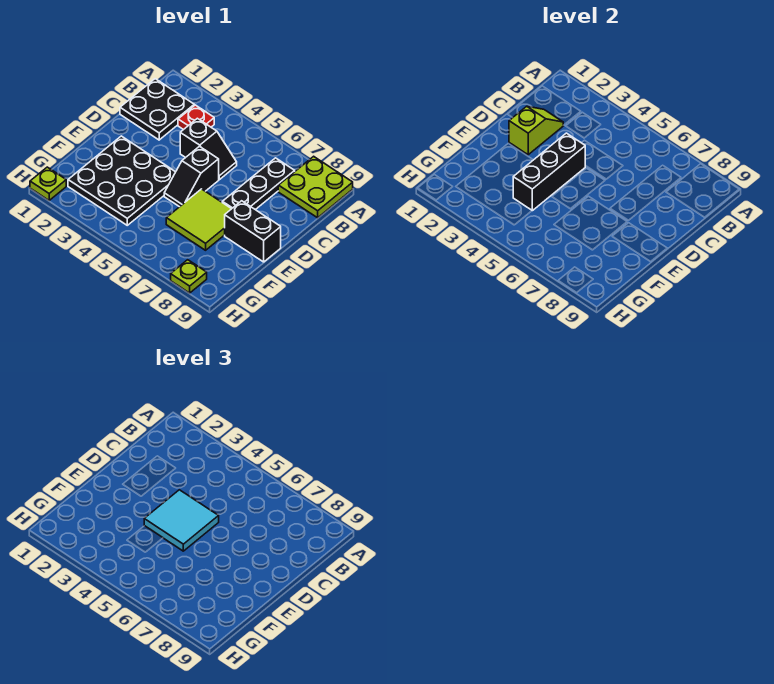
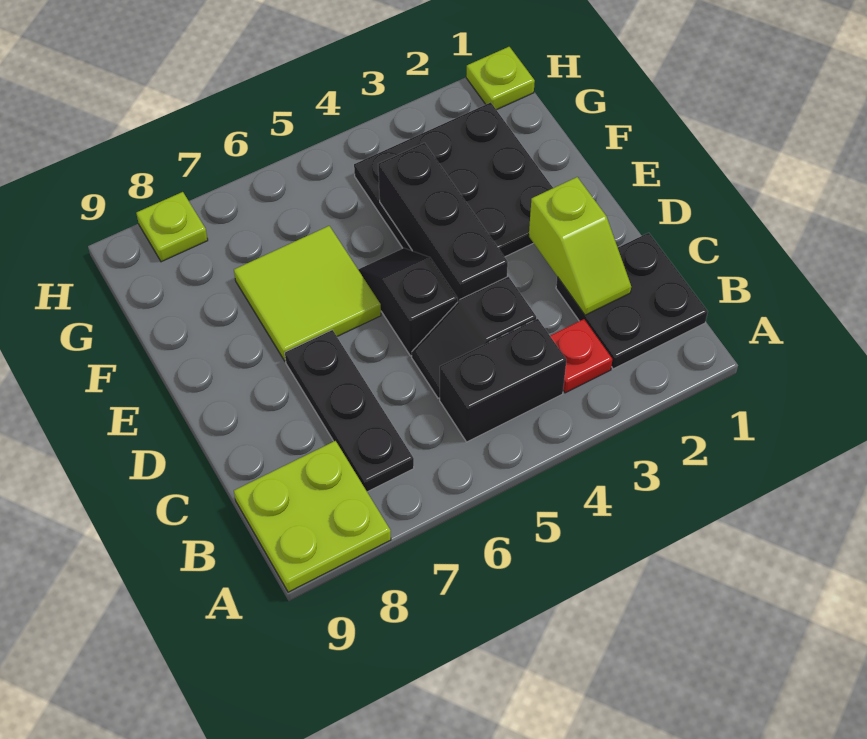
cyan tile D4:E5 level 3 -> none
black brick E8:E9 level 1 -> black brick B4:B5 level 1

